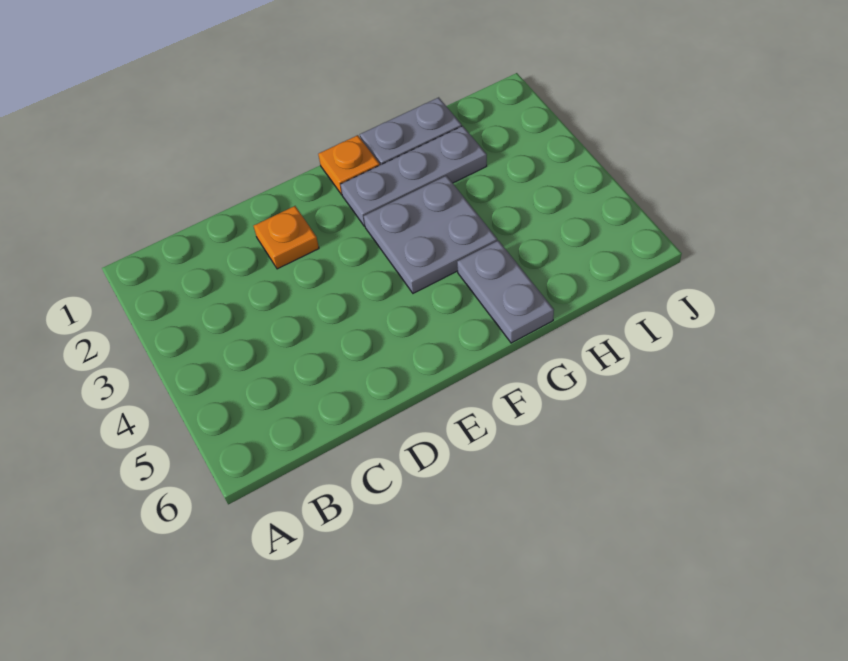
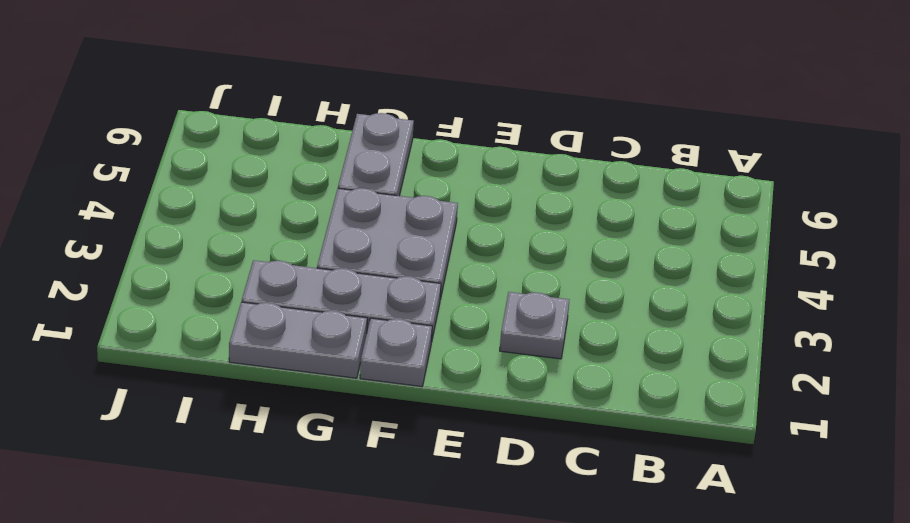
orange plate D2 level 1 -> grey plate D2 level 1
orange plate F1 level 1 -> grey plate F1 level 1

